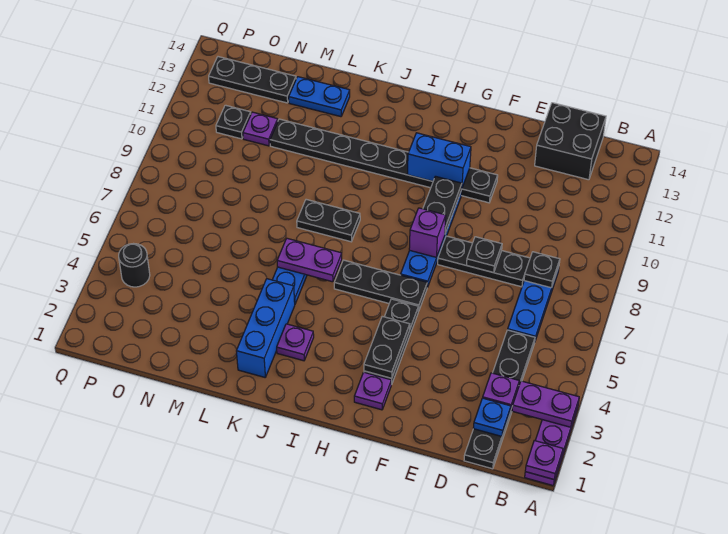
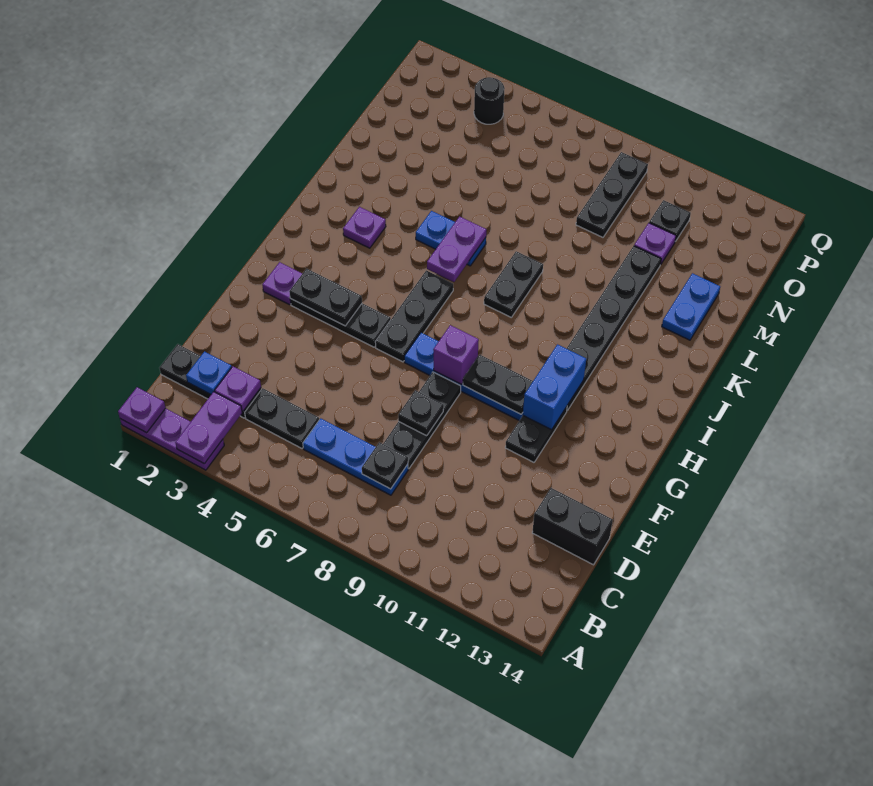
black brick C13:D14 level 1 -> black brick D13:D14 level 1
blue brick K2:K4 level 1 -> none
black plate N13:P13 level 1 -> black plate N9:P9 level 1

